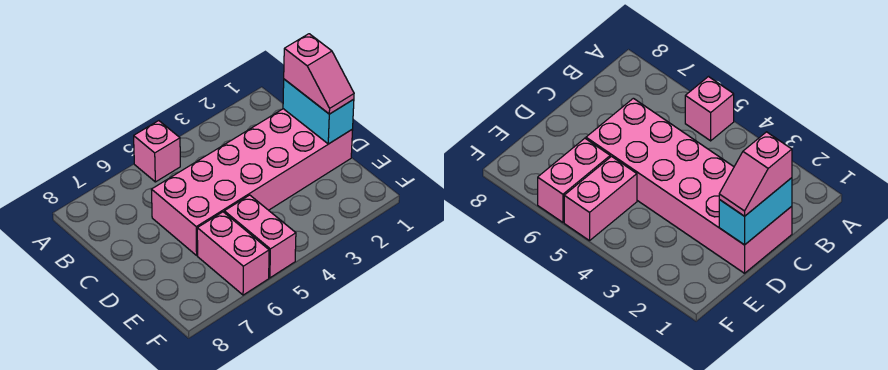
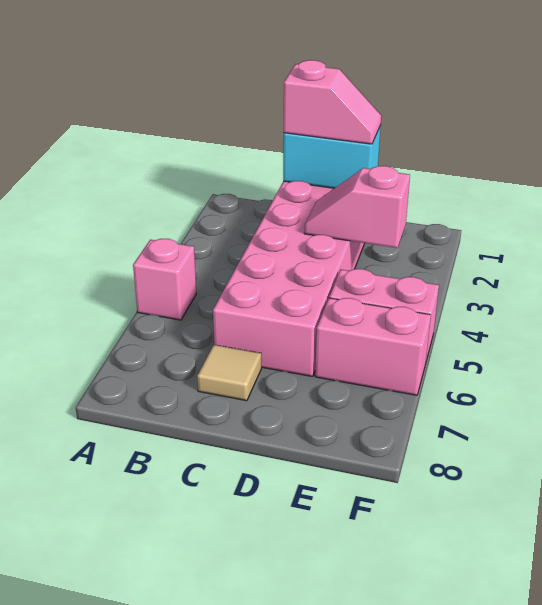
none -> tan tile C7 level 1
none -> pink slope D3:E3 level 2 top E

